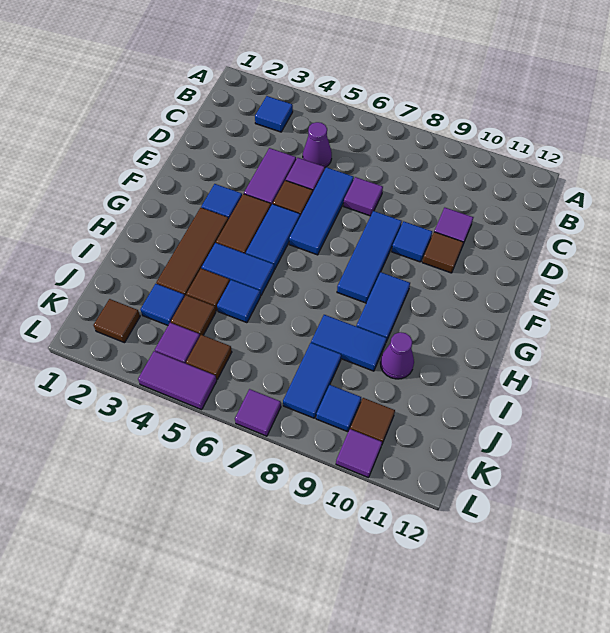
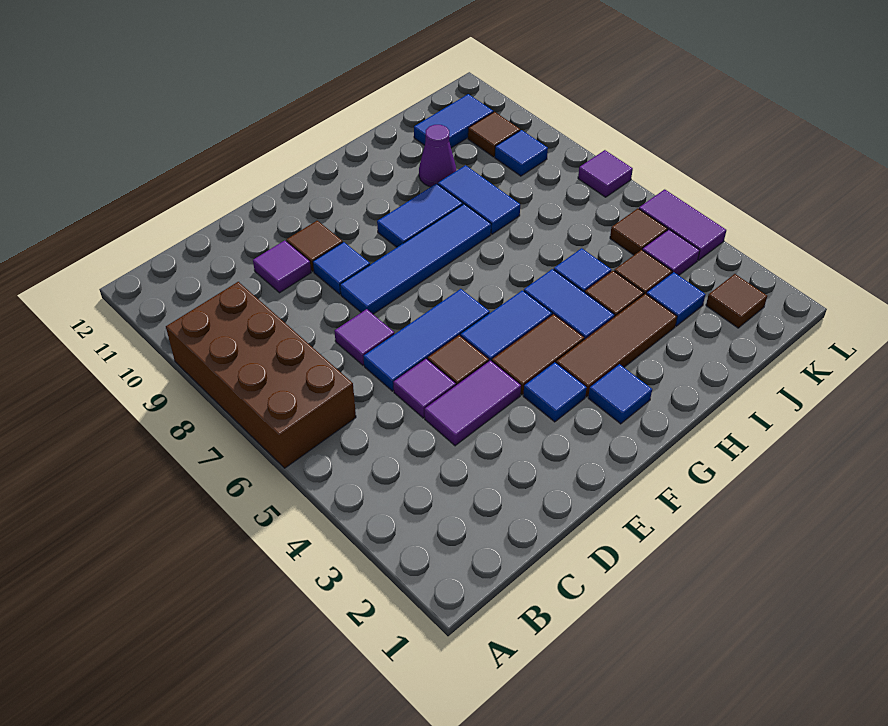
none -> brown brick A6:B9 level 1
blue tile B3 level 1 -> blue tile G2 level 1
purple cone C5 level 1 -> none
blue tile E8:G8 level 1 -> blue tile E8:H8 level 1
blue tile J8:K8 level 1 -> blue tile J11:K11 level 1
purple tile L10 level 1 -> none

